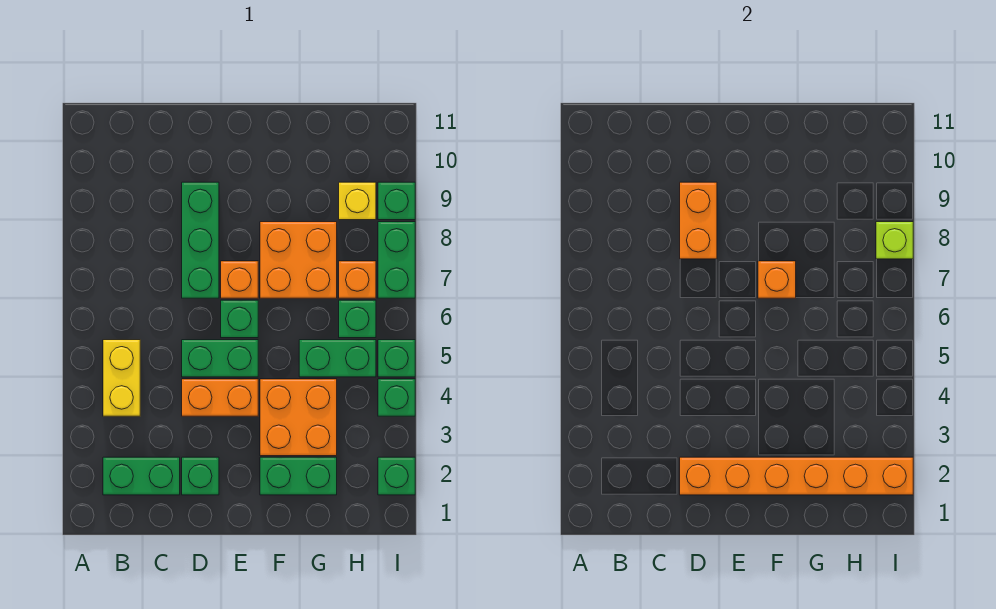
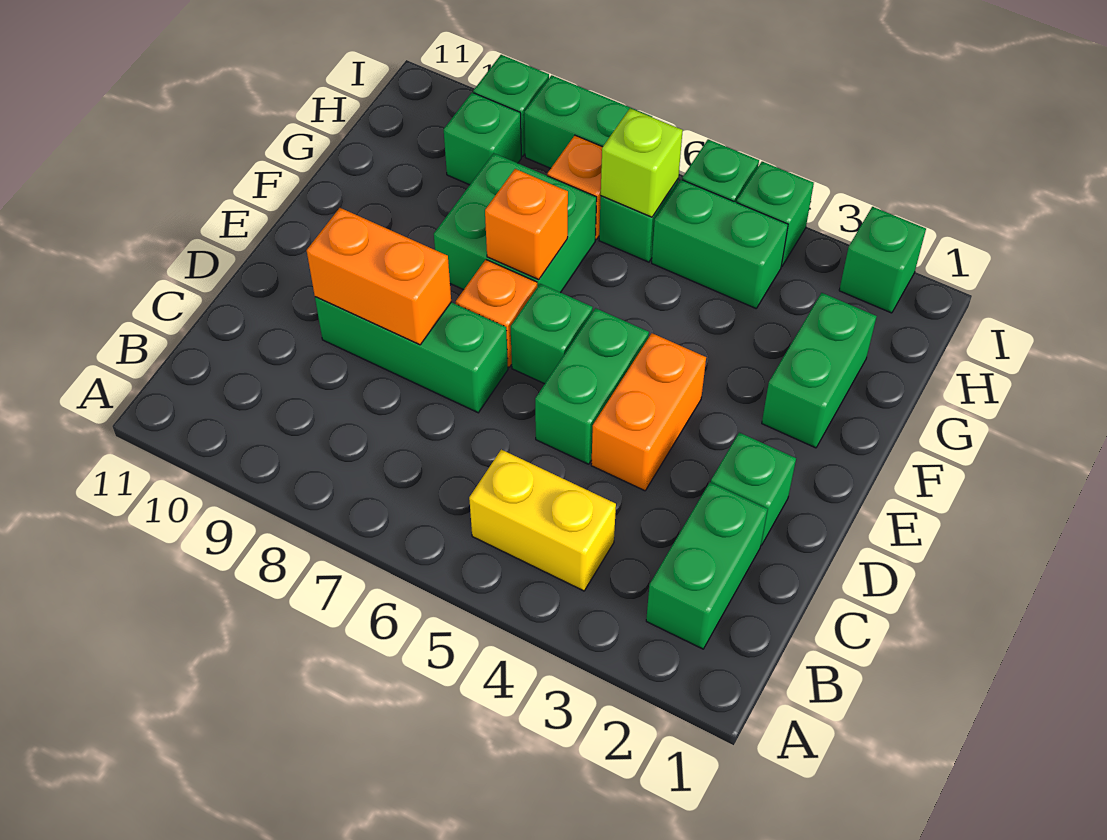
orange brick D2:I2 level 2 -> none
orange brick F3:G4 level 1 -> none
orange brick F7:G8 level 1 -> green brick F7:G8 level 1
green brick G5:H5 level 1 -> green brick H4:H5 level 1
yellow brick H9 level 1 -> green brick H9 level 1
lime brick I8 level 2 -> lime brick H6 level 2

